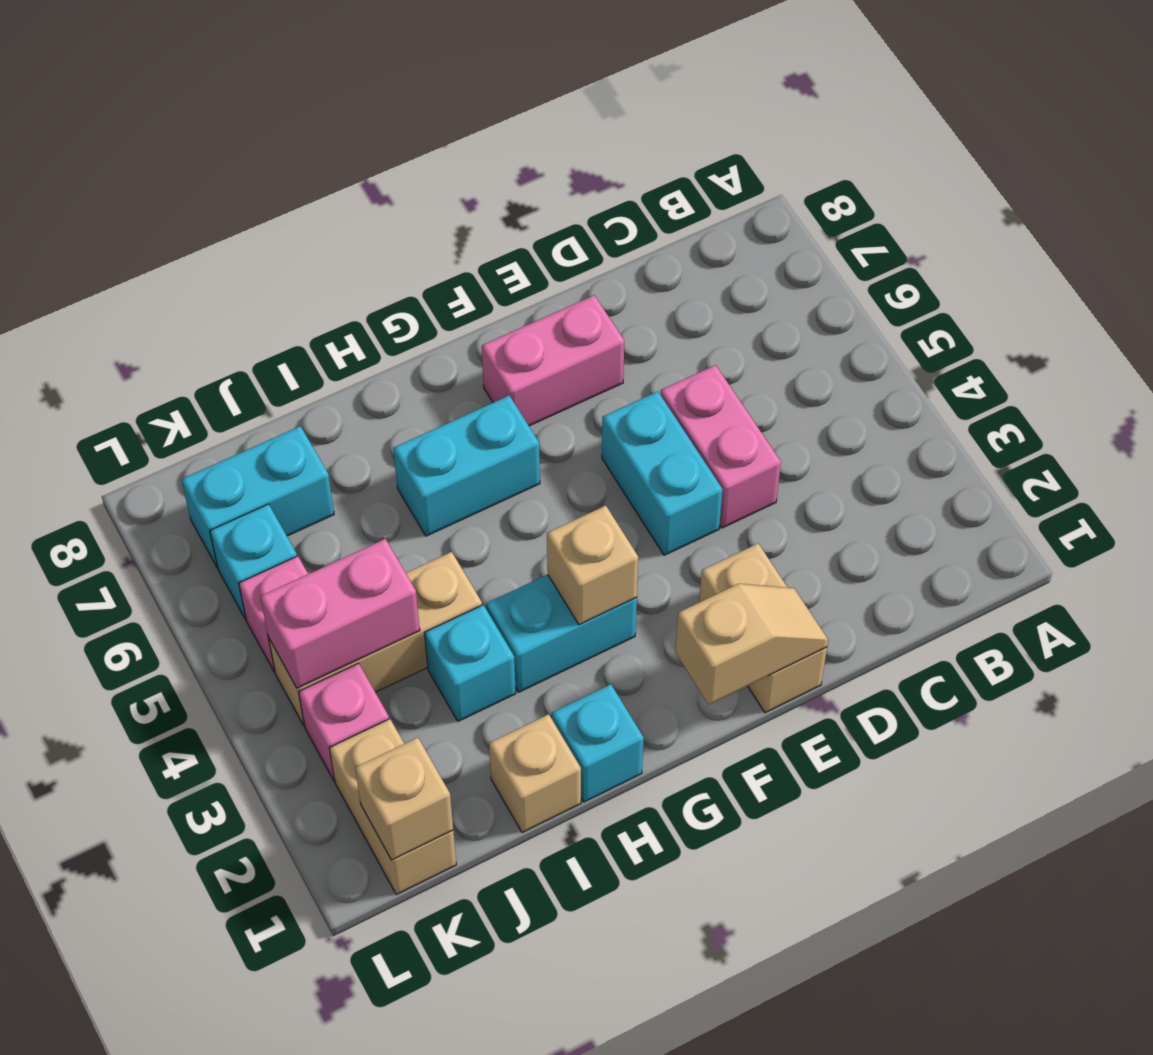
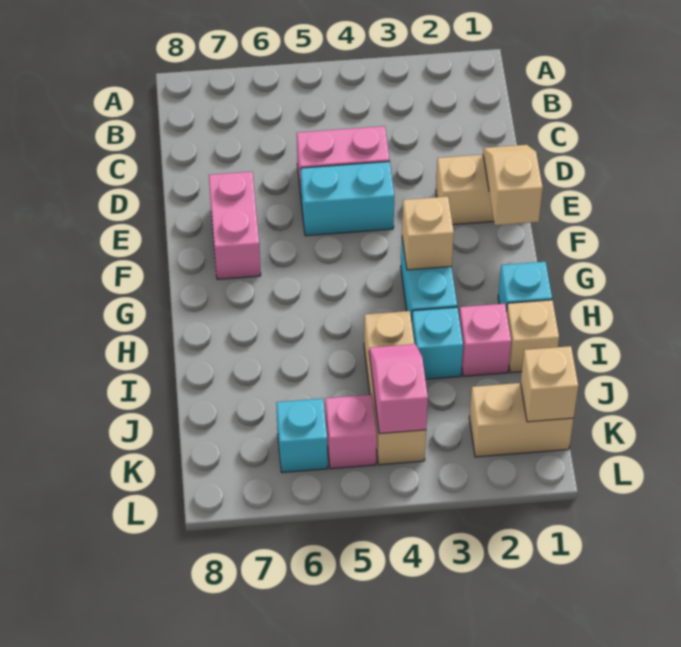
cyan brick G6:H6 level 1 -> none
pink brick J4:K4 level 2 -> pink slope J4:K4 level 2 top K
cyan brick J7:K7 level 1 -> none
pink brick K3 level 1 -> pink brick I2 level 1

